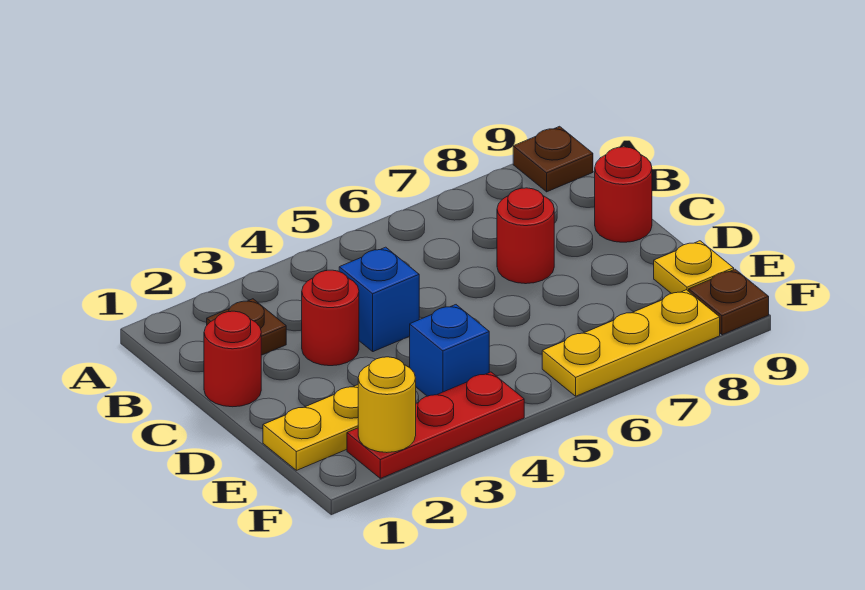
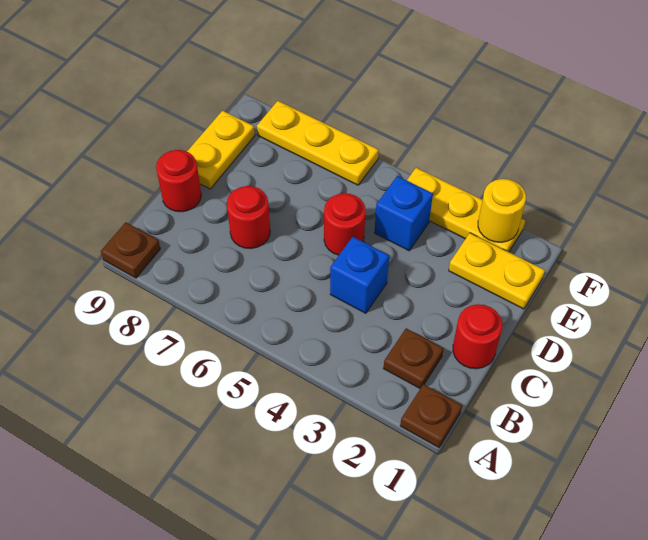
red round brick C3 level 1 -> red round brick D5 level 1
yellow plate E9 level 1 -> yellow plate D9:E9 level 1
red plate F2:F4 level 1 -> yellow plate F2:F4 level 1
brown plate F9 level 1 -> brown plate A1 level 1

